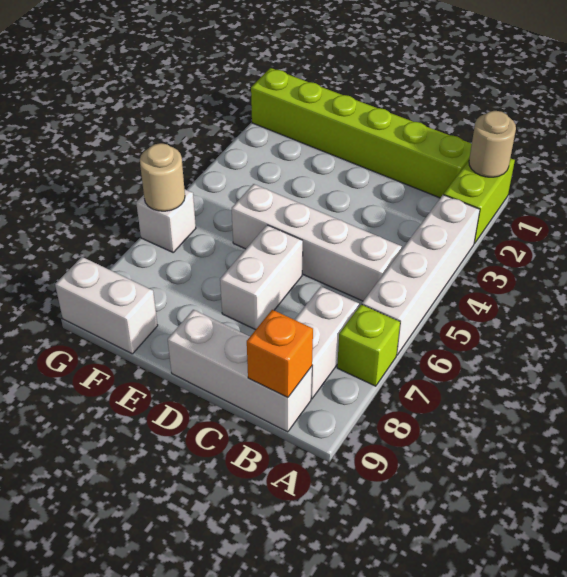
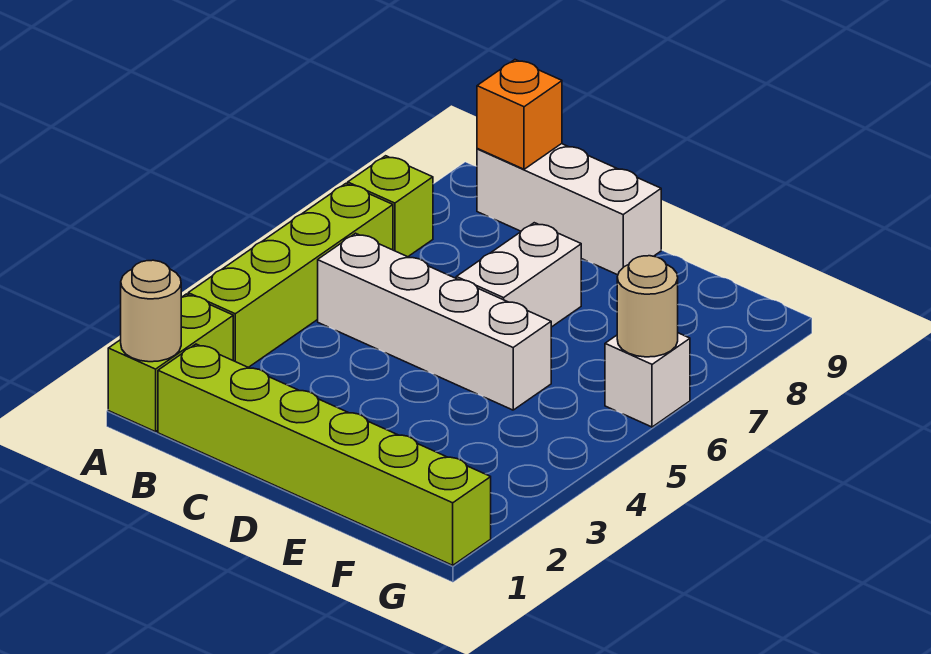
white brick A3:A6 level 1 -> lime brick A3:A6 level 1
white brick B7:B8 level 1 -> none
white brick F9:G9 level 1 -> none

